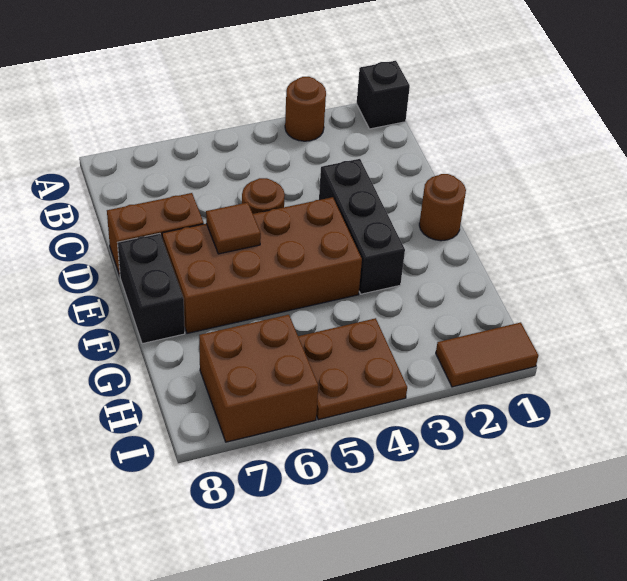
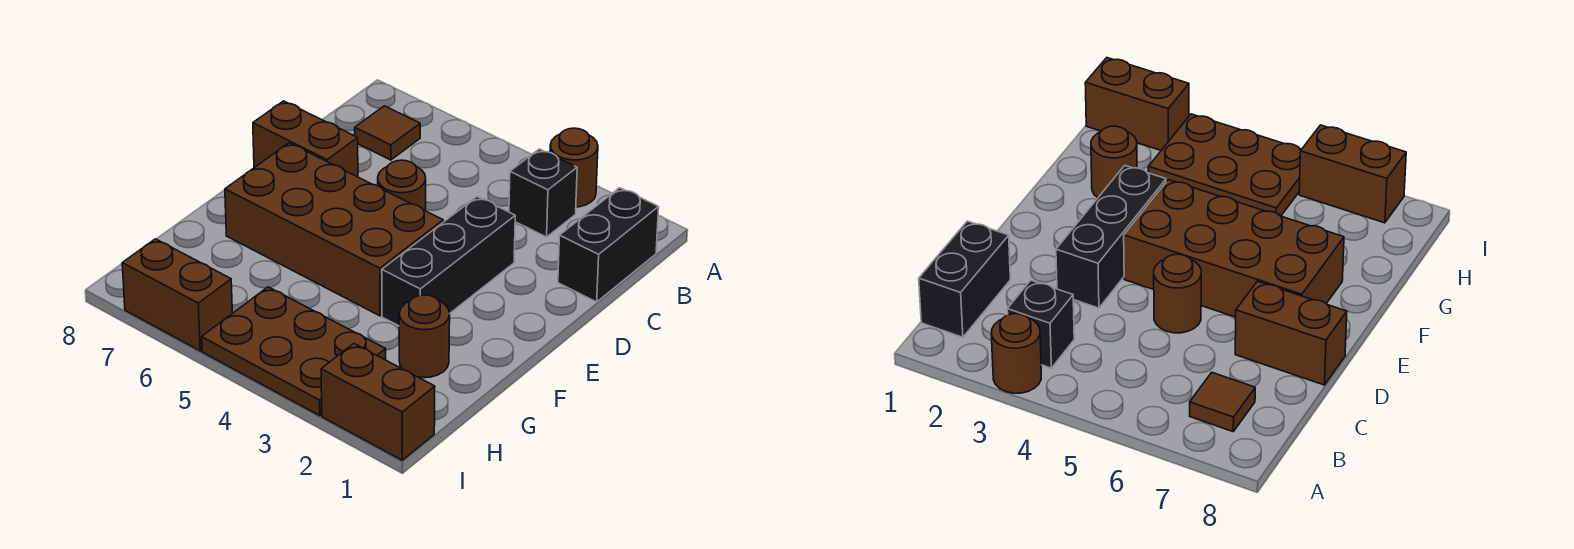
black brick A1 level 1 -> black brick B3 level 1
brown round brick E1 level 1 -> brown round brick G2 level 1
brown tile E6 level 2 -> brown tile B7 level 1
black brick E8:F8 level 1 -> black brick B1:C1 level 1
brown plate H4:I5 level 1 -> brown plate H3:I5 level 1
brown brick H6:I7 level 1 -> brown brick I6:I7 level 1
brown tile I1:I2 level 1 -> brown brick I1:I2 level 1

